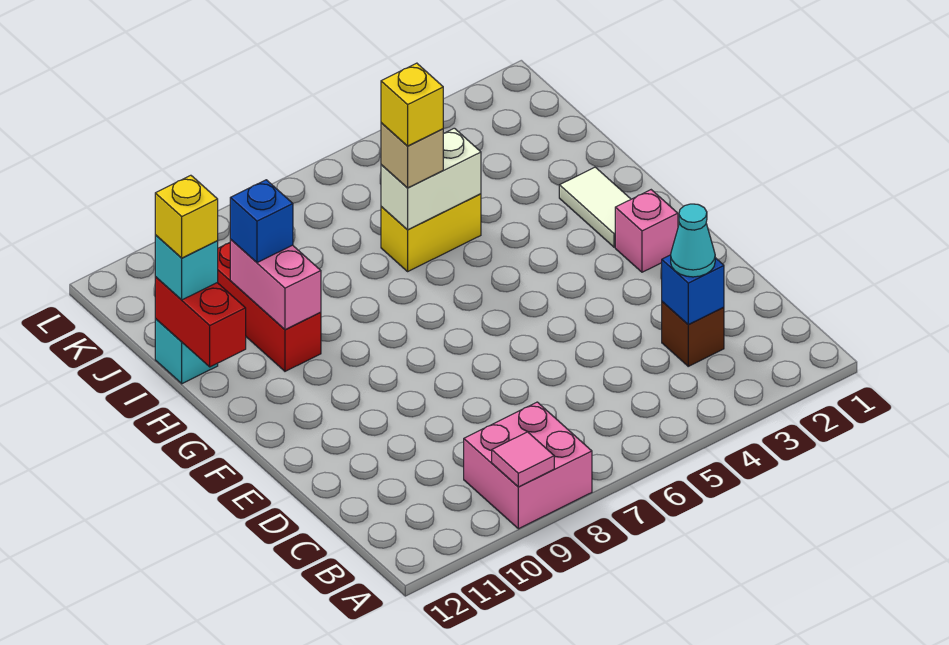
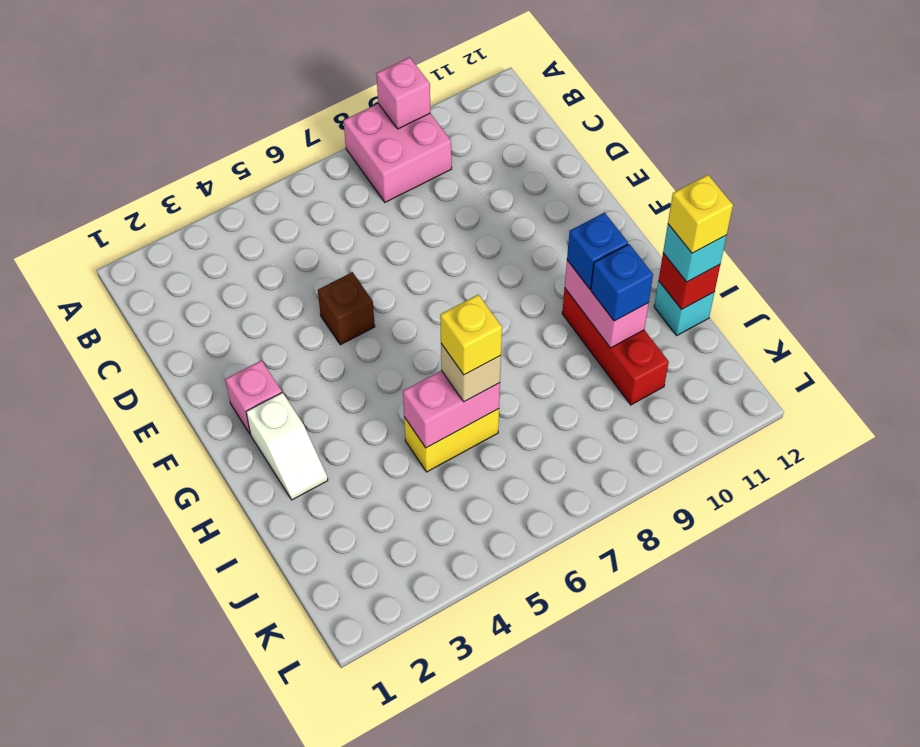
pink tile A9 level 2 -> pink brick A9 level 2
brown brick C3 level 1 -> brown brick E5 level 1
blue brick C3 level 2 -> blue brick H10 level 3
cyan cone C3 level 3 -> none
white tile G2:H2 level 1 -> white slope G2:H2 level 1 top G
red brick H12:I12 level 2 -> red brick I12 level 2
white brick I5:I6 level 2 -> pink brick I5:I6 level 2

